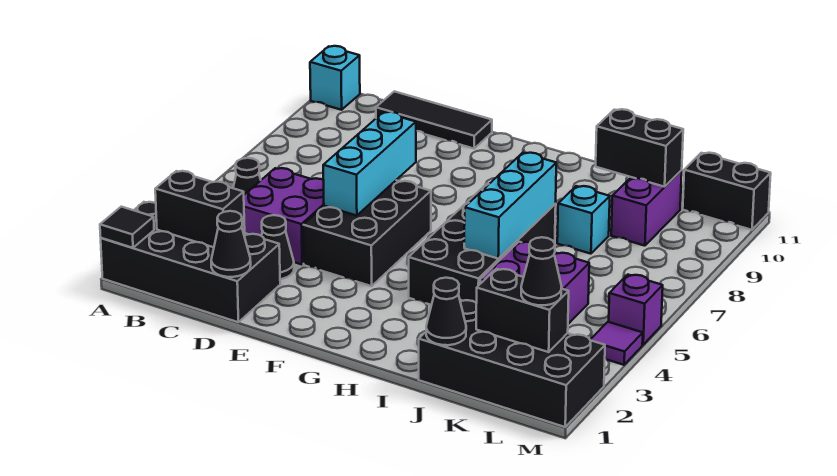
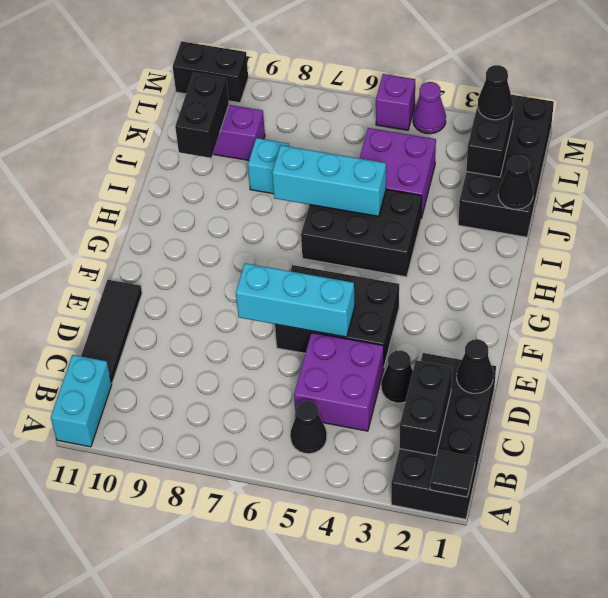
cyan brick A11 level 1 -> cyan brick A11:B11 level 1
black brick H4:I7 level 1 -> black brick H4:I6 level 1
black brick L11:M11 level 1 -> black brick M10:M11 level 1
purple tile M4 level 1 -> purple cone M4 level 1

